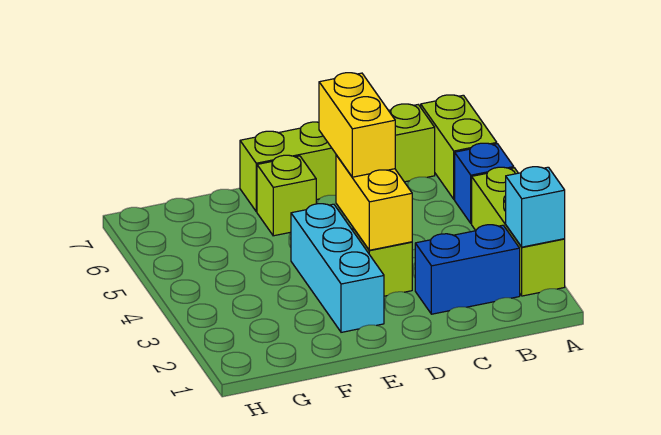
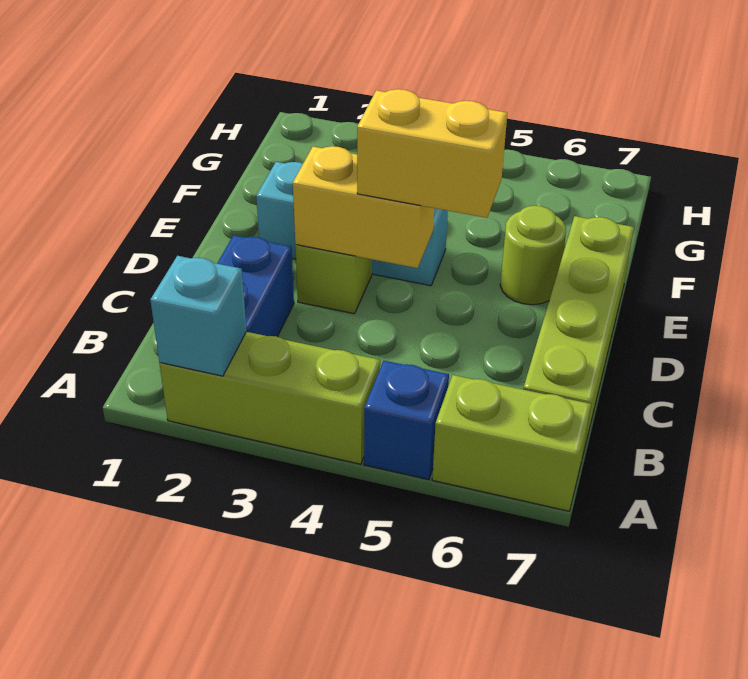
lime brick E6 level 1 -> lime round brick E6 level 1

